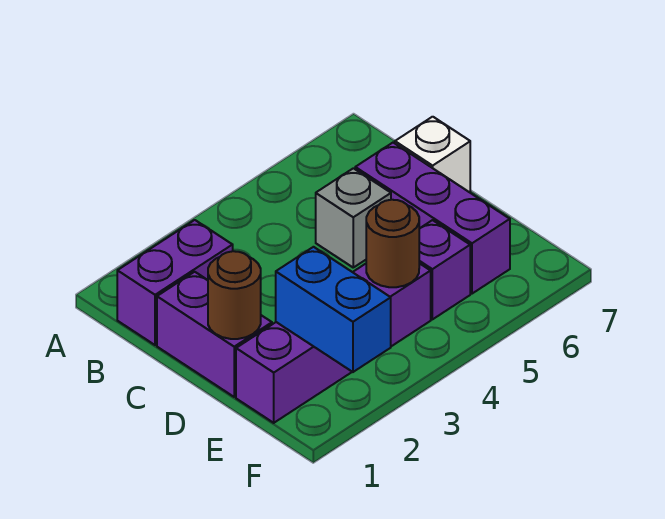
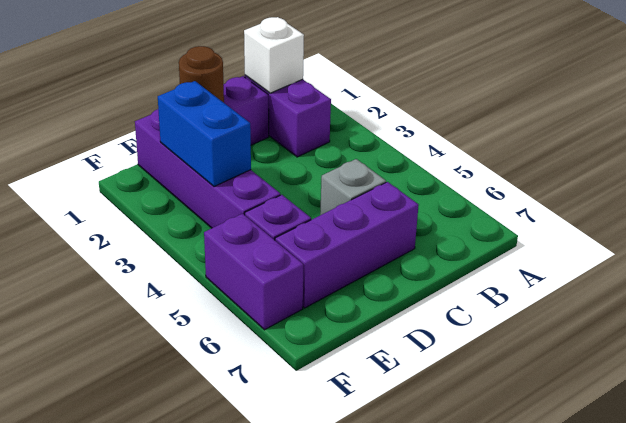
white brick C7 level 1 -> white brick B1 level 2
blue brick E2:F2 level 2 -> blue brick E2:E3 level 2
brown round brick E4 level 2 -> none
none -> purple brick F5:F6 level 1

